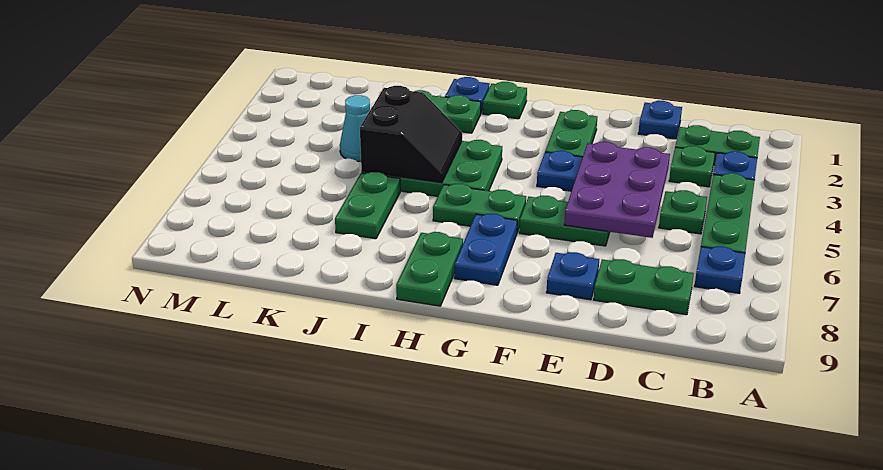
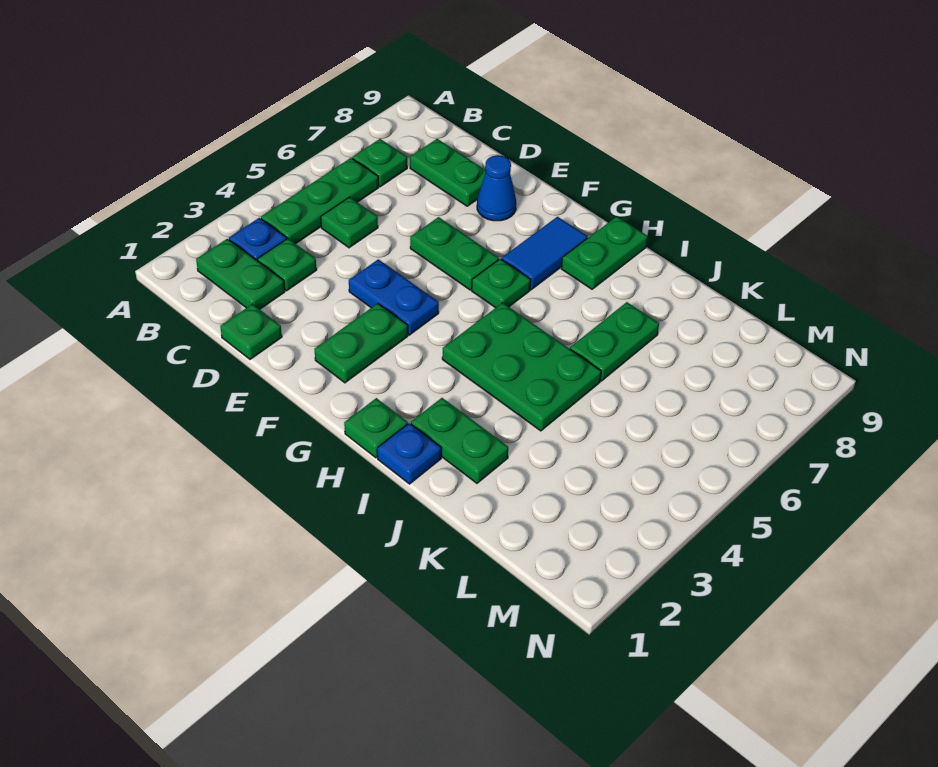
blue plate B7 level 1 -> green plate B7 level 1
blue plate D1 level 1 -> green plate D1 level 1
purple plate D4:E6 level 2 -> none
blue plate E8 level 1 -> blue cone E8 level 1
green plate G6:H6 level 1 -> green plate G6 level 1
blue plate G7:G8 level 1 -> blue tile G7:G8 level 1
black slope I4:J5 level 2 top J -> none
cyan cone K4 level 1 -> none

